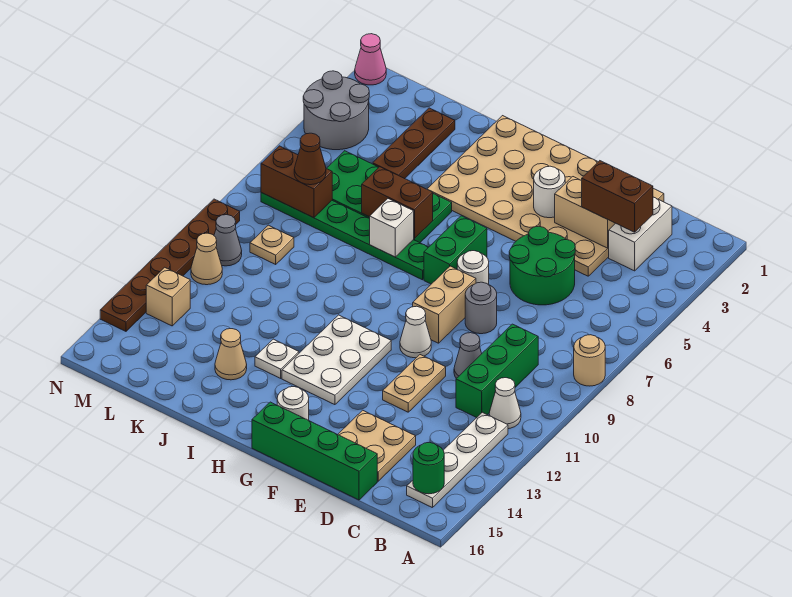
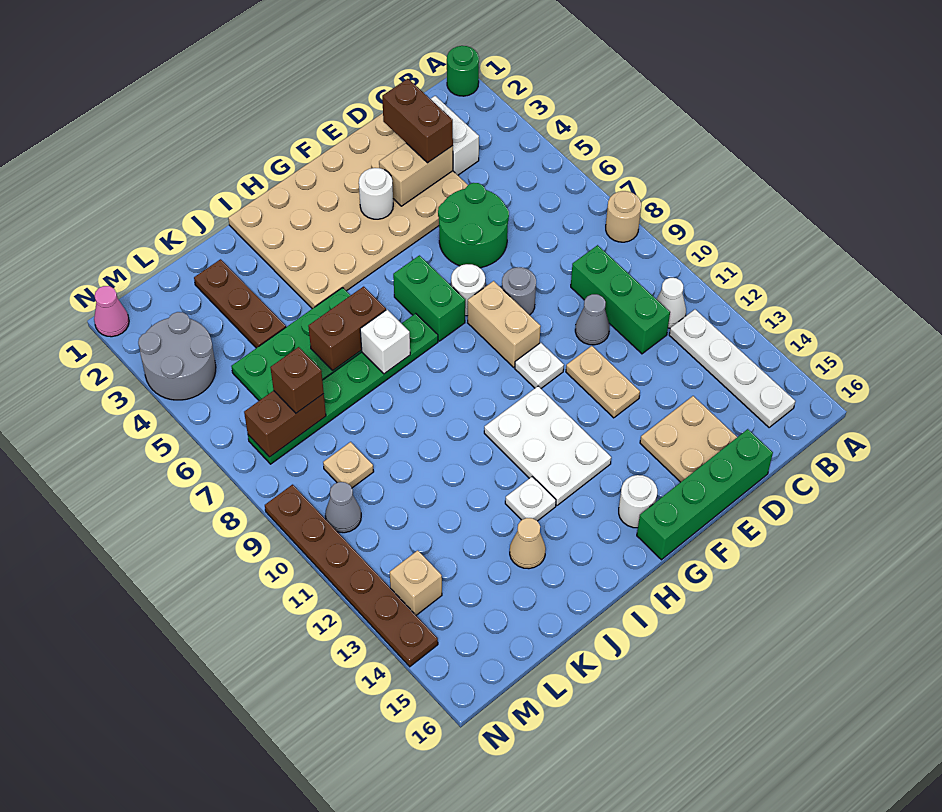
green round brick B15 level 2 -> green round brick A1 level 1
brown brick C3:D3 level 3 -> brown brick D2:D3 level 3
white cone F10 level 1 -> white plate F10 level 1
brown cone L7 level 3 -> brown brick L7 level 3
tan cone M11 level 1 -> none

